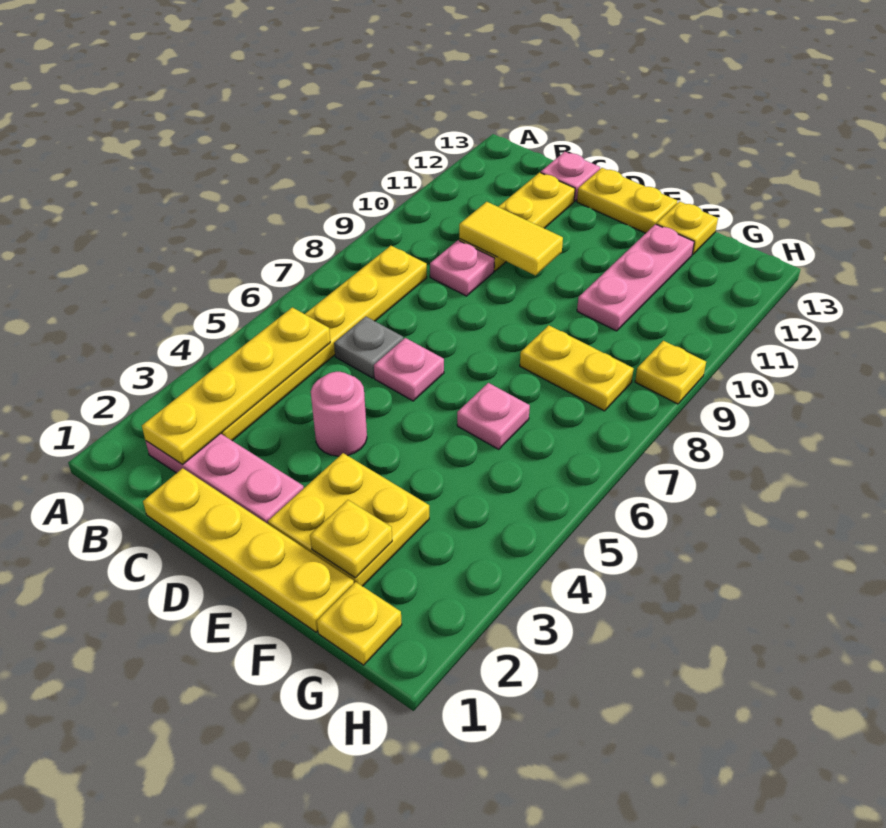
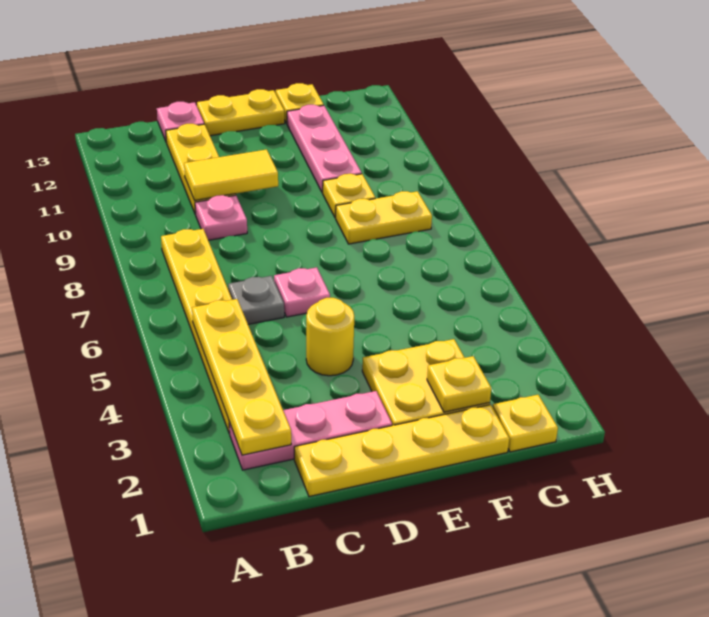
pink round brick D4 level 1 -> yellow round brick D4 level 1
pink plate F6 level 1 -> none
yellow plate H9 level 1 -> yellow plate F9 level 1

